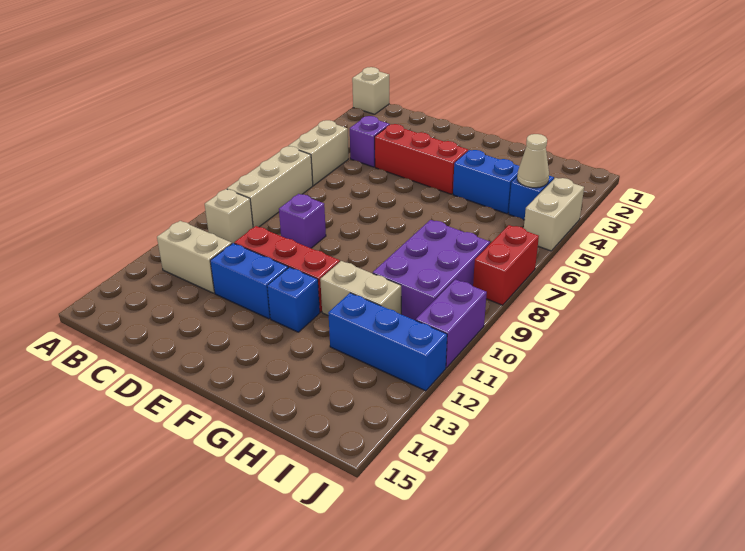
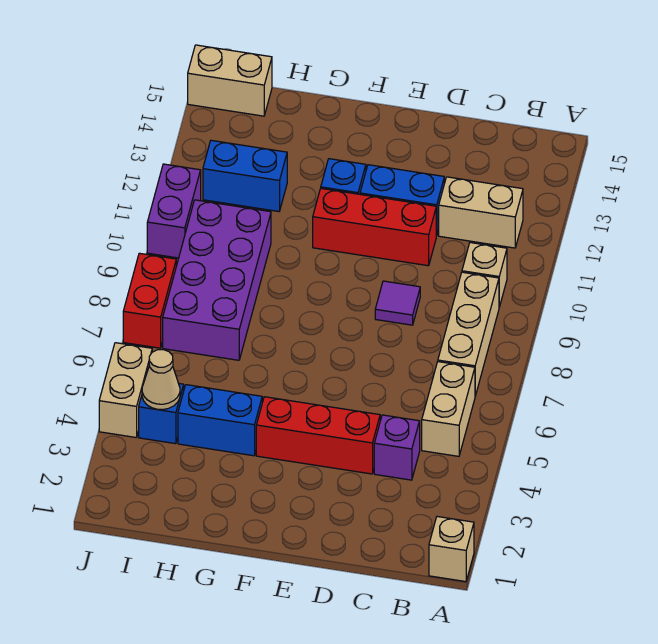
purple brick D9 level 1 -> purple tile D9 level 1
tan brick G11:H11 level 1 -> tan brick I15:J15 level 1
purple brick H8:I10 level 1 -> purple brick H7:I10 level 1
blue brick H12:J12 level 1 -> blue brick H12:I12 level 1

